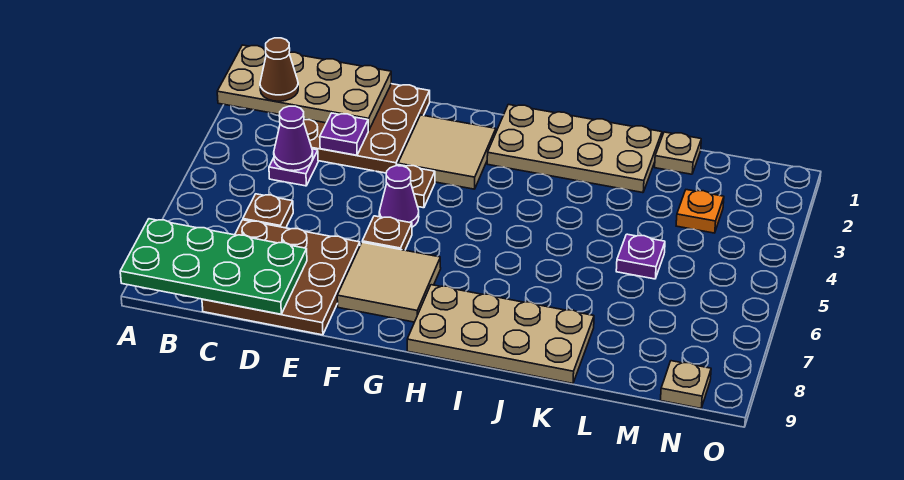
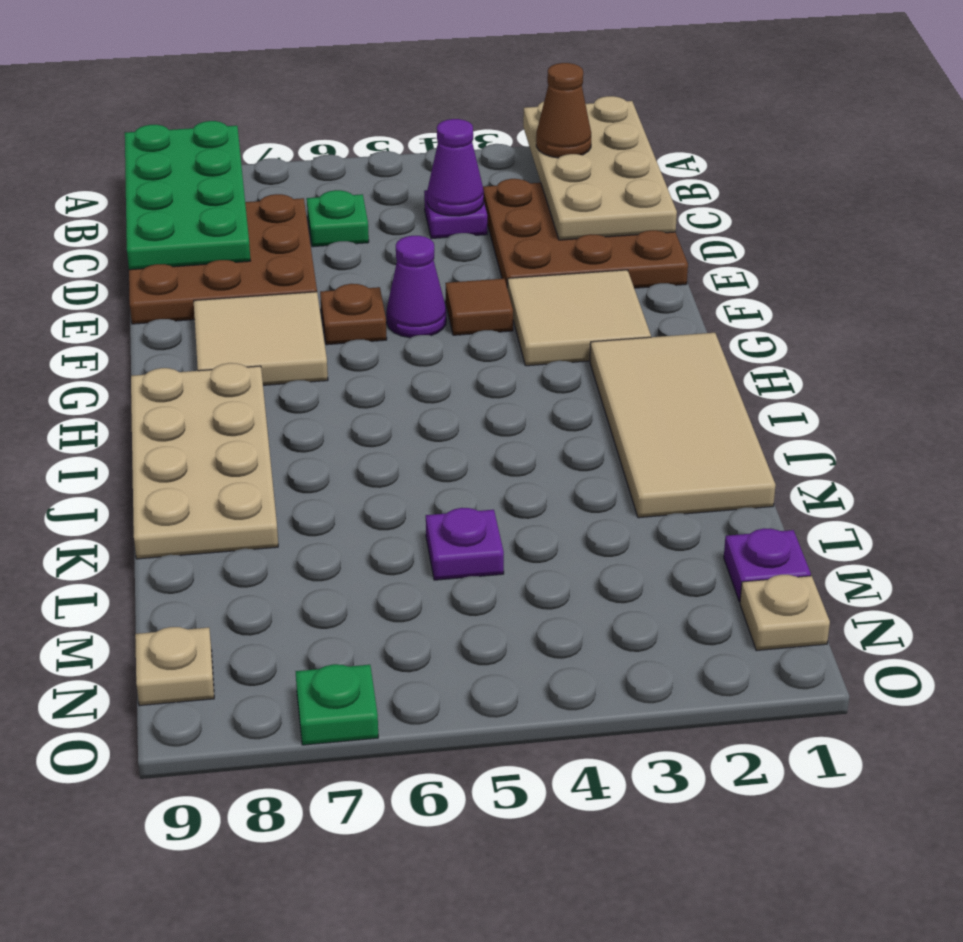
brown plate C6 level 1 -> green plate C6 level 1
purple plate D3 level 2 -> purple plate M1 level 1
brown plate F4 level 1 -> brown tile F4 level 1
tan plate H1:K2 level 1 -> tan tile H1:K2 level 1
tan plate L1 level 1 -> tan plate N1 level 1
orange plate M3 level 1 -> none
none -> green plate O7 level 1

